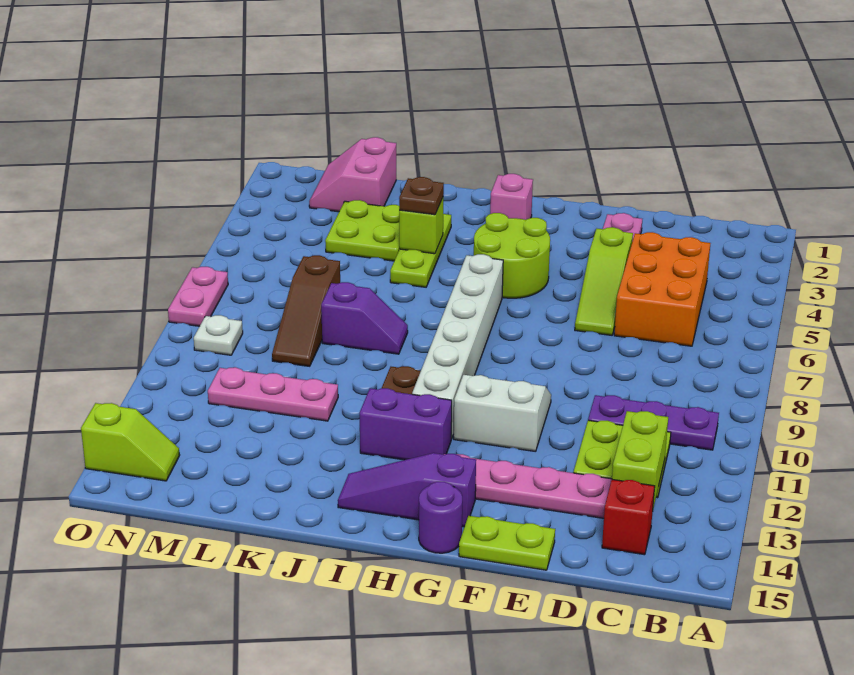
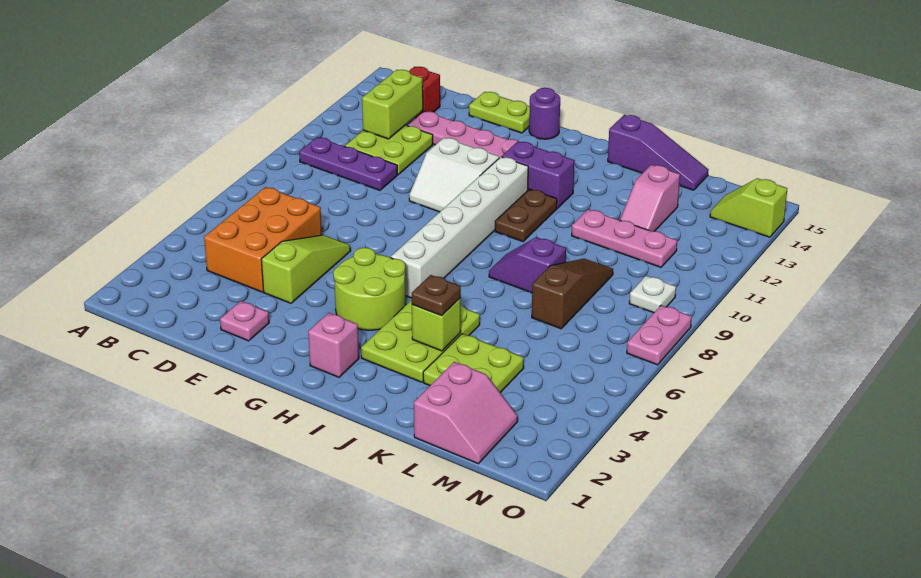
purple slope G14:I14 level 1 top G -> purple slope J15:L15 level 1 top J
lime plate J3:J5 level 1 -> lime plate I3:J5 level 1
none -> pink slope L12:L13 level 1 top 13

